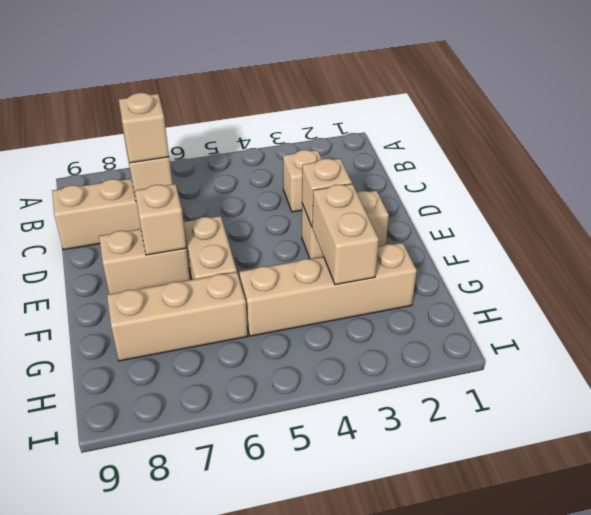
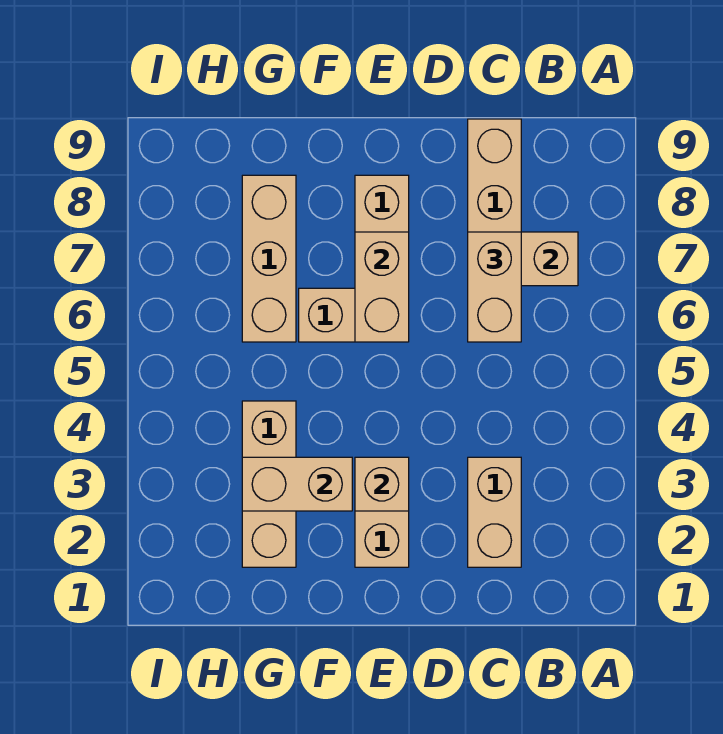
tan brick C3 level 1 -> tan brick C2:C3 level 1
tan brick C7 level 3 -> tan brick C6:C7 level 3
tan brick E7 level 2 -> tan brick E6:E7 level 2
tan brick G2:G5 level 1 -> tan brick G2:G4 level 1

